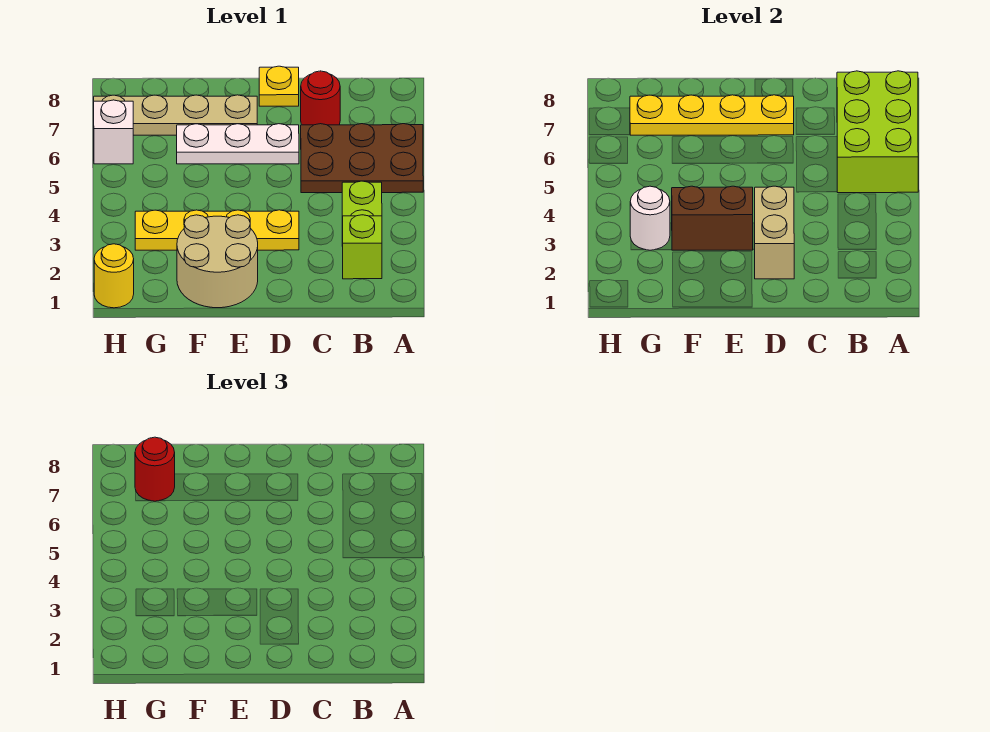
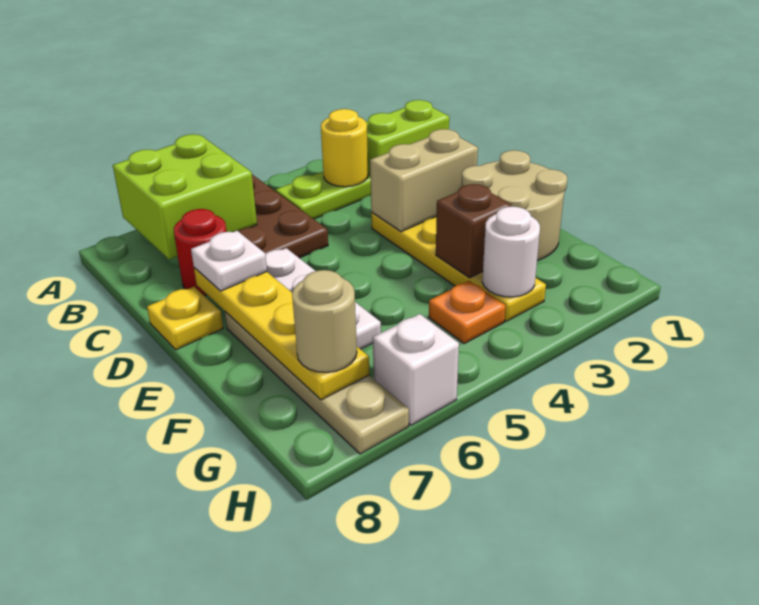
lime brick A5:B7 level 2 -> lime brick A6:B7 level 2
lime brick B2 level 1 -> lime brick B1:B2 level 1
none -> white plate D7 level 3
brown brick E3:F3 level 2 -> brown brick F3 level 2
none -> orange plate G4 level 1
red round brick G7 level 3 -> tan round brick G7 level 3
yellow round brick H1 level 1 -> yellow round brick B3 level 2

